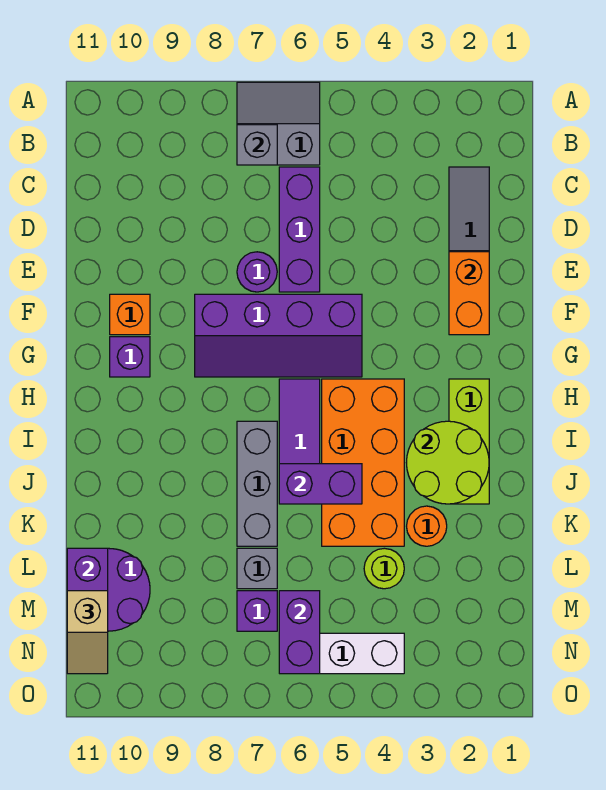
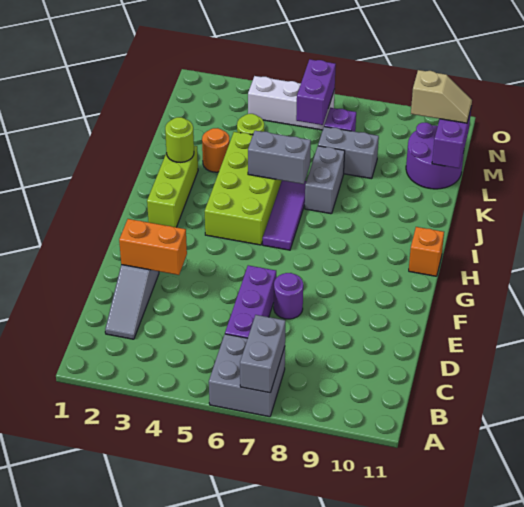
grey slope A6:B7 level 1 top B -> grey brick A6:B7 level 1
grey brick B7 level 2 -> grey brick A7:B7 level 2
orange brick E2:F2 level 2 -> orange brick E2:E3 level 2
purple slope F5:G8 level 1 top F -> none
orange brick F10 level 1 -> orange brick H11 level 1
purple brick G10 level 1 -> none
orange brick H4:K5 level 1 -> lime brick H4:K5 level 1
lime round brick I2:J3 level 2 -> lime round brick J2 level 2
grey brick I7:K7 level 1 -> grey brick J7:K7 level 1
purple brick J5:J6 level 2 -> grey brick J5:J6 level 2
grey brick L7 level 1 -> grey brick L7:L8 level 1
tan slope M11:N11 level 3 top M -> tan slope M10:M11 level 3 top 10

